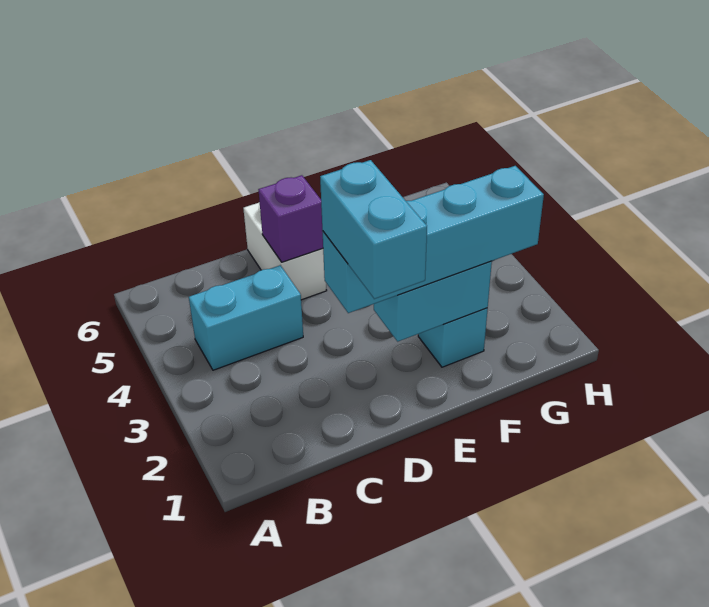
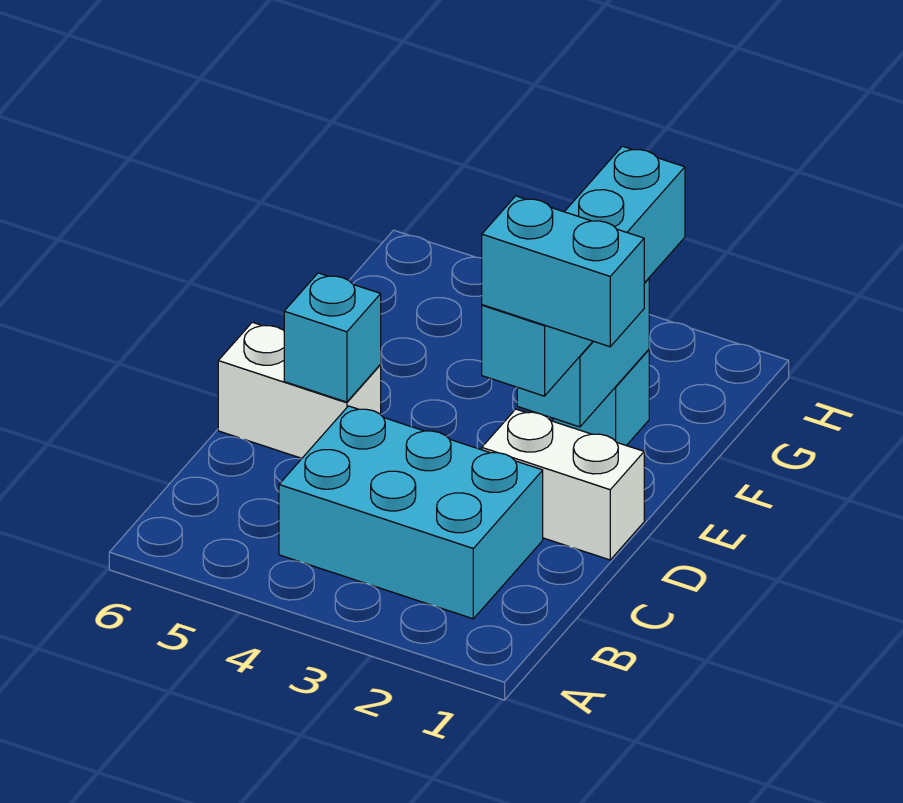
cyan brick B4:C4 level 1 -> cyan brick B2:C4 level 1
none -> white brick D1:D2 level 1
purple brick D5 level 2 -> cyan brick D5 level 2

